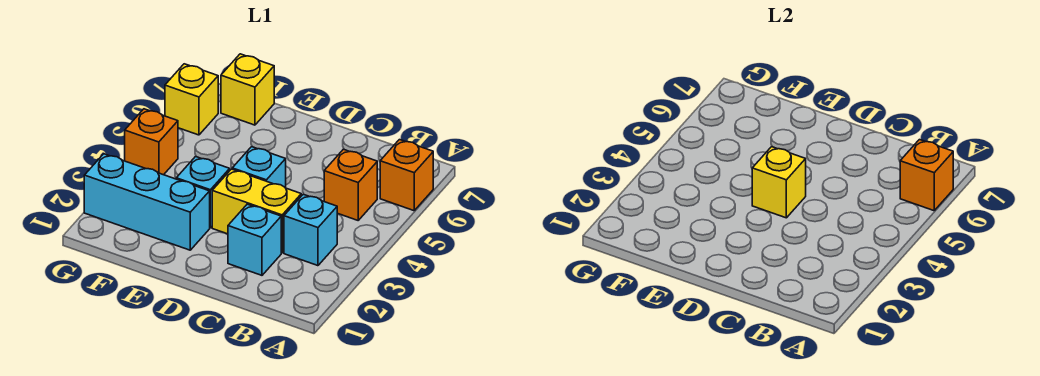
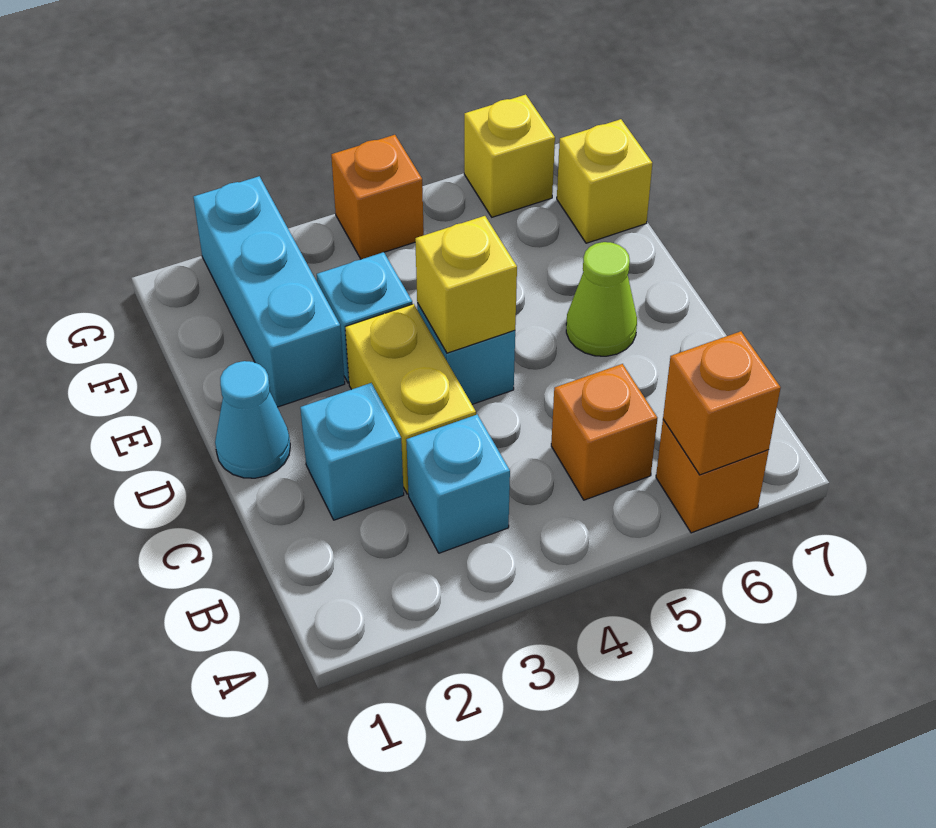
none -> cyan cone D1 level 1
none -> lime cone D6 level 1

